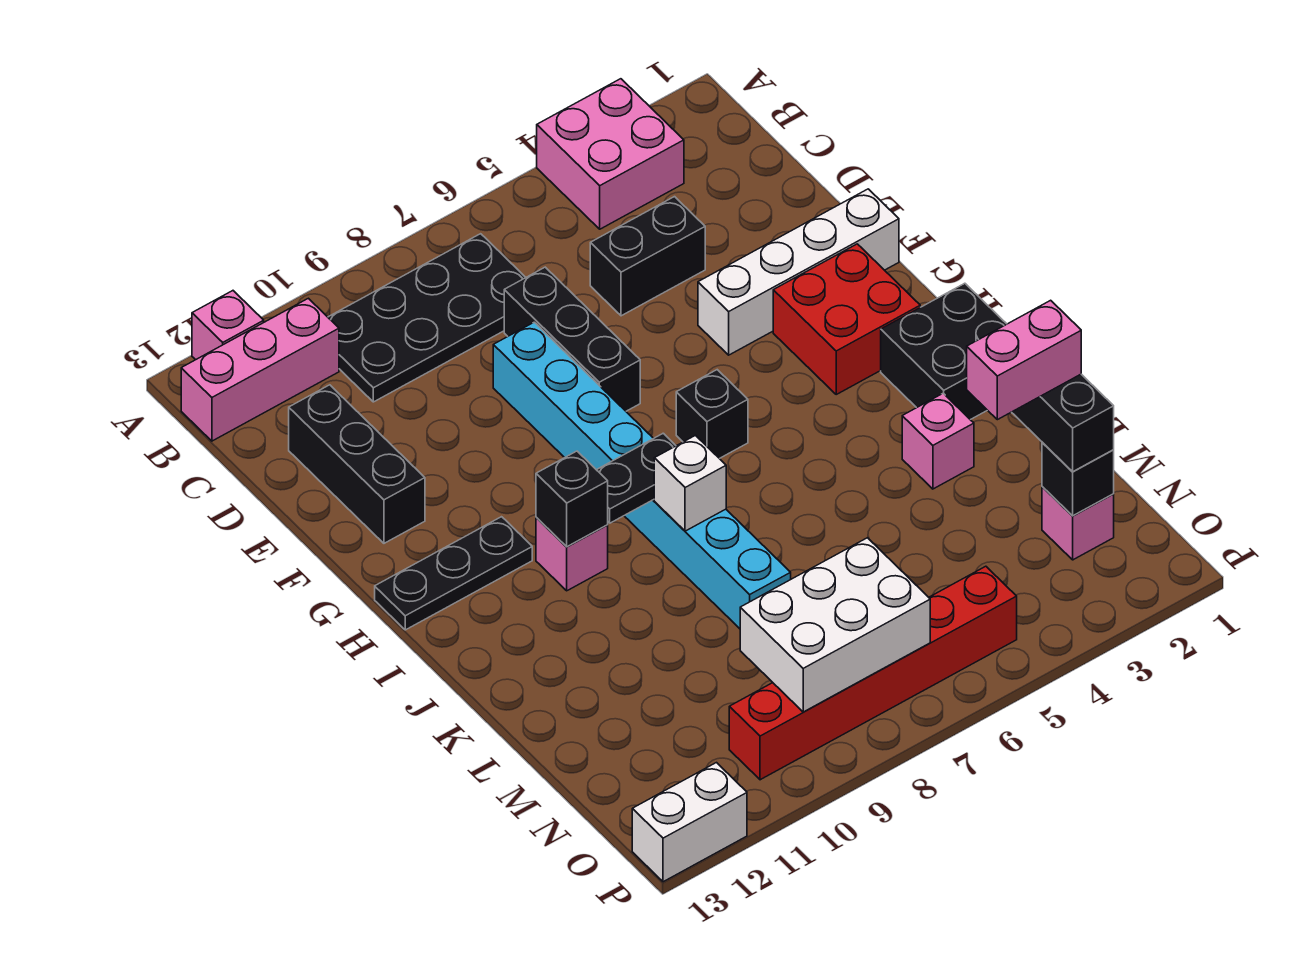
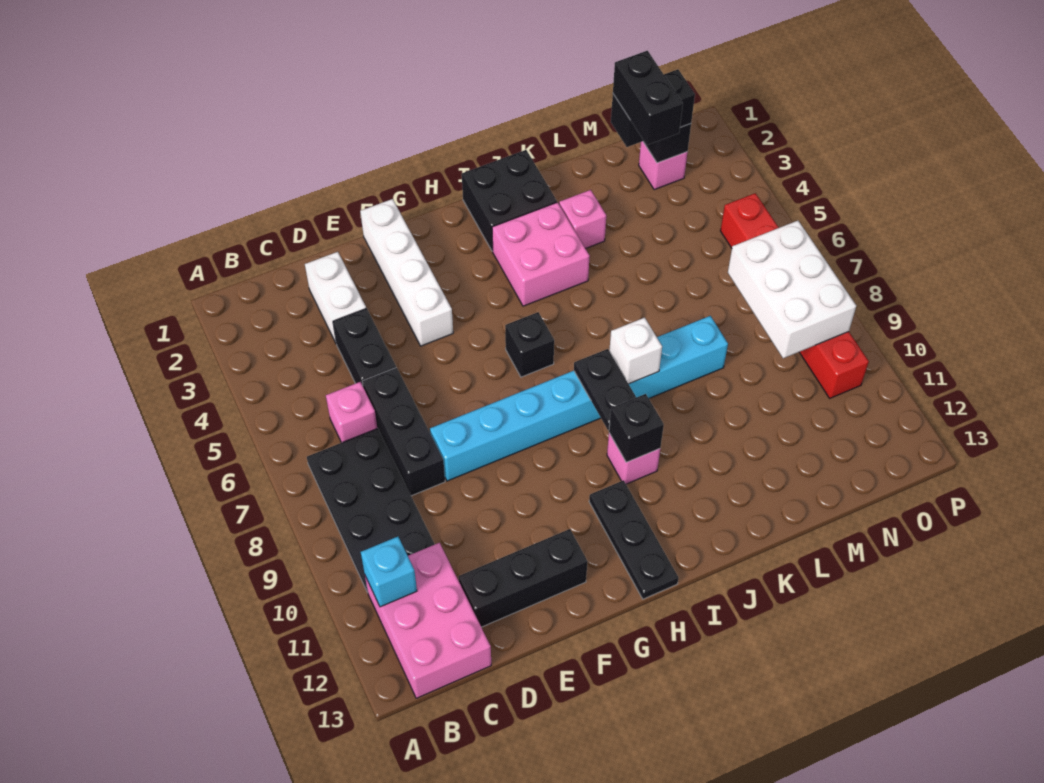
pink brick A3:B4 level 1 -> pink brick I3:J4 level 1
pink brick A12 level 1 -> pink brick C6 level 1
pink brick B11:B13 level 1 -> pink brick B11:C13 level 1
none -> cyan brick B11 level 2
black brick D7:F7 level 1 -> black brick D6:D8 level 1
red brick G2:H3 level 1 -> none
pink brick M2:M3 level 4 -> black brick M2:M3 level 4
white brick P12:P13 level 1 -> white brick D2:D3 level 1

